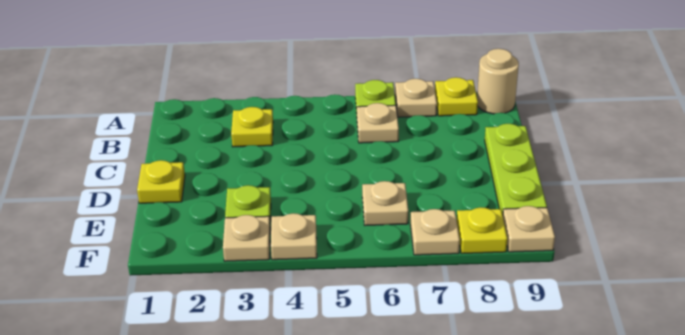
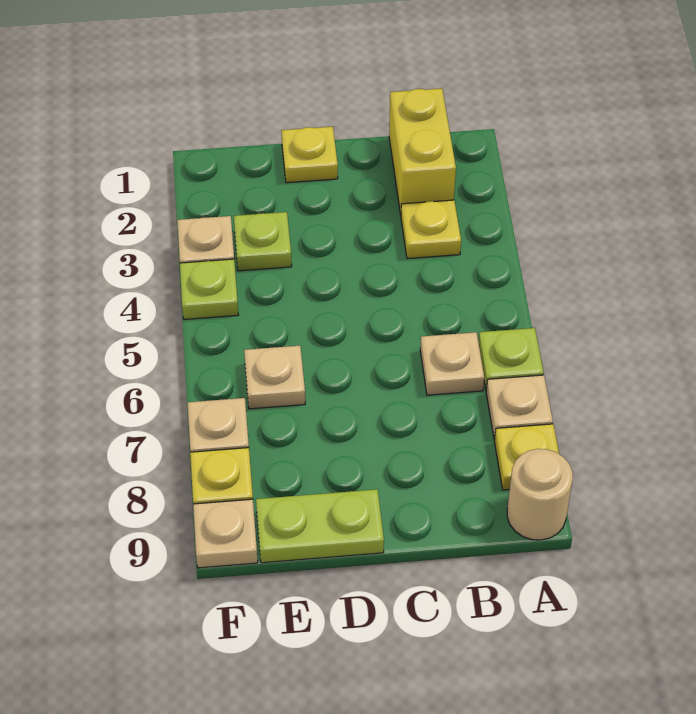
none -> yellow brick B1:B2 level 1
lime plate C9:E9 level 1 -> lime plate D9:E9 level 1
tan plate F4 level 1 -> lime plate F4 level 1

